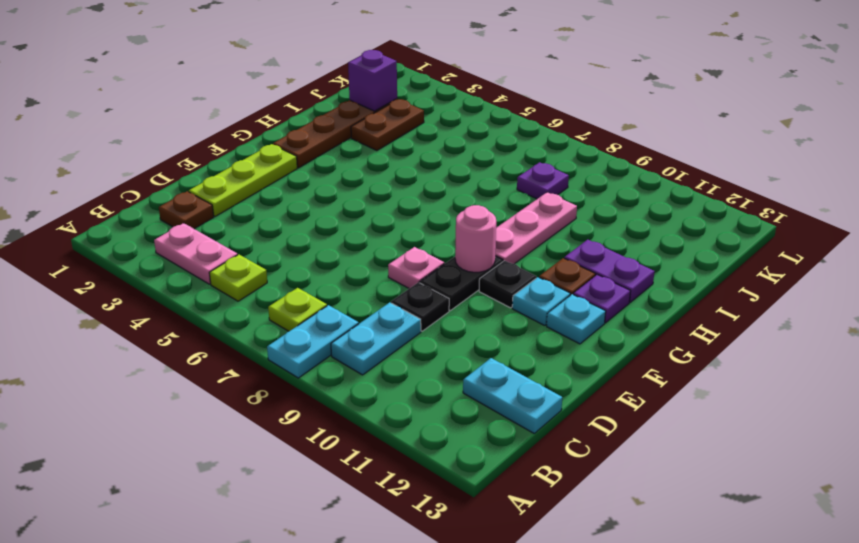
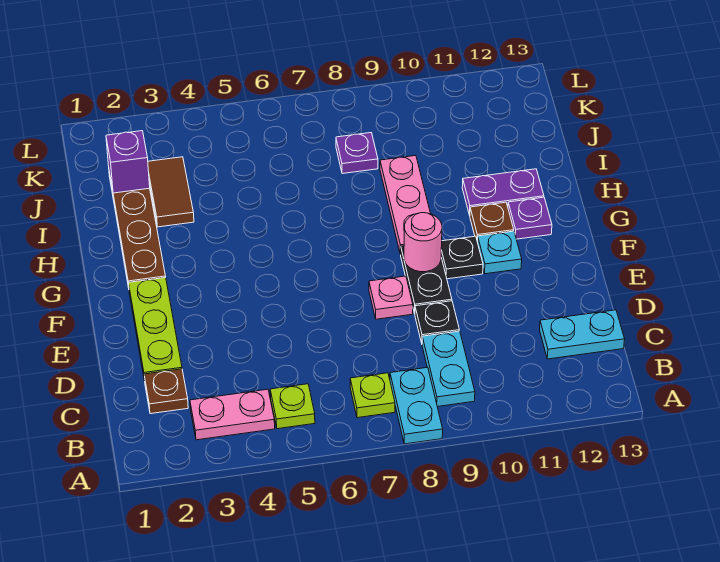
cyan plate F12 level 1 -> none
brown plate I3:J3 level 1 -> brown tile I3:J3 level 1

